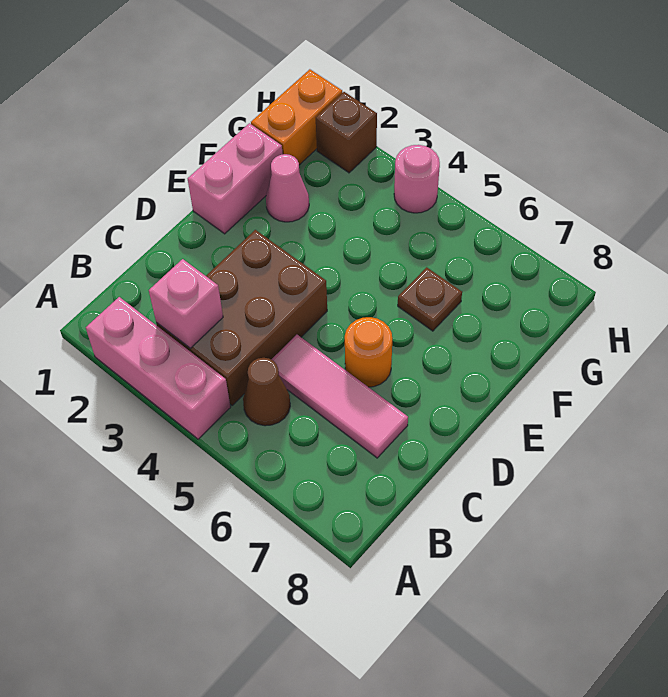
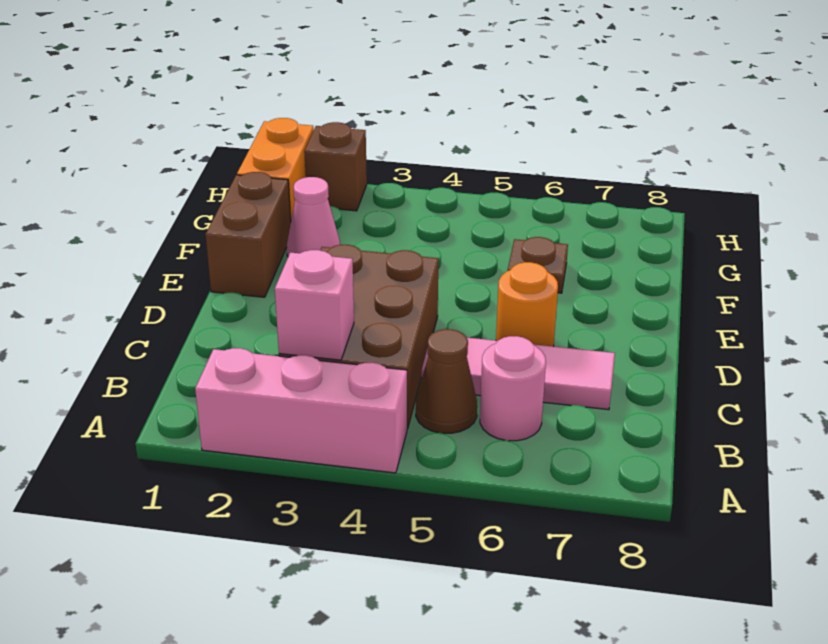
pink brick E1:F1 level 1 -> brown brick E1:F1 level 1
pink round brick H4 level 1 -> pink round brick B6 level 1

